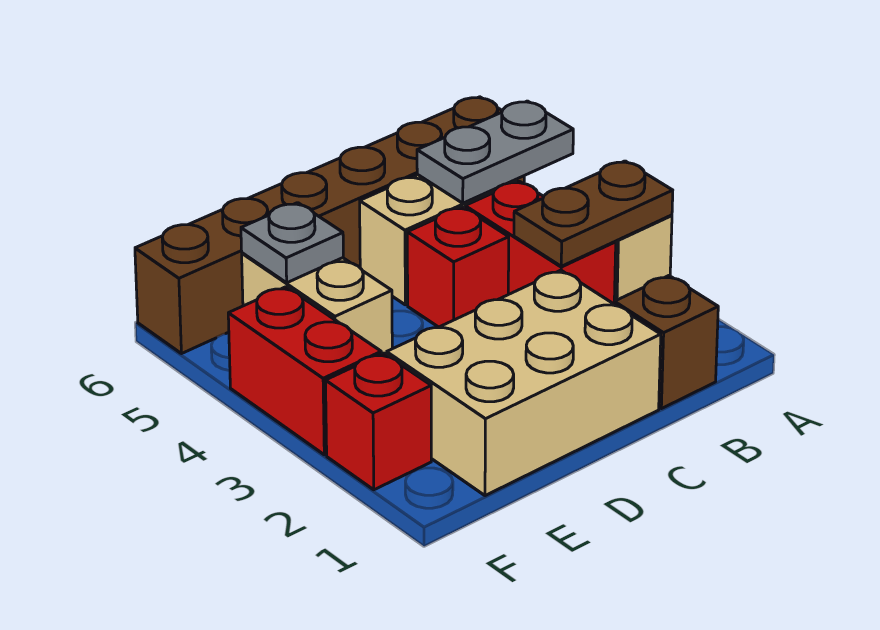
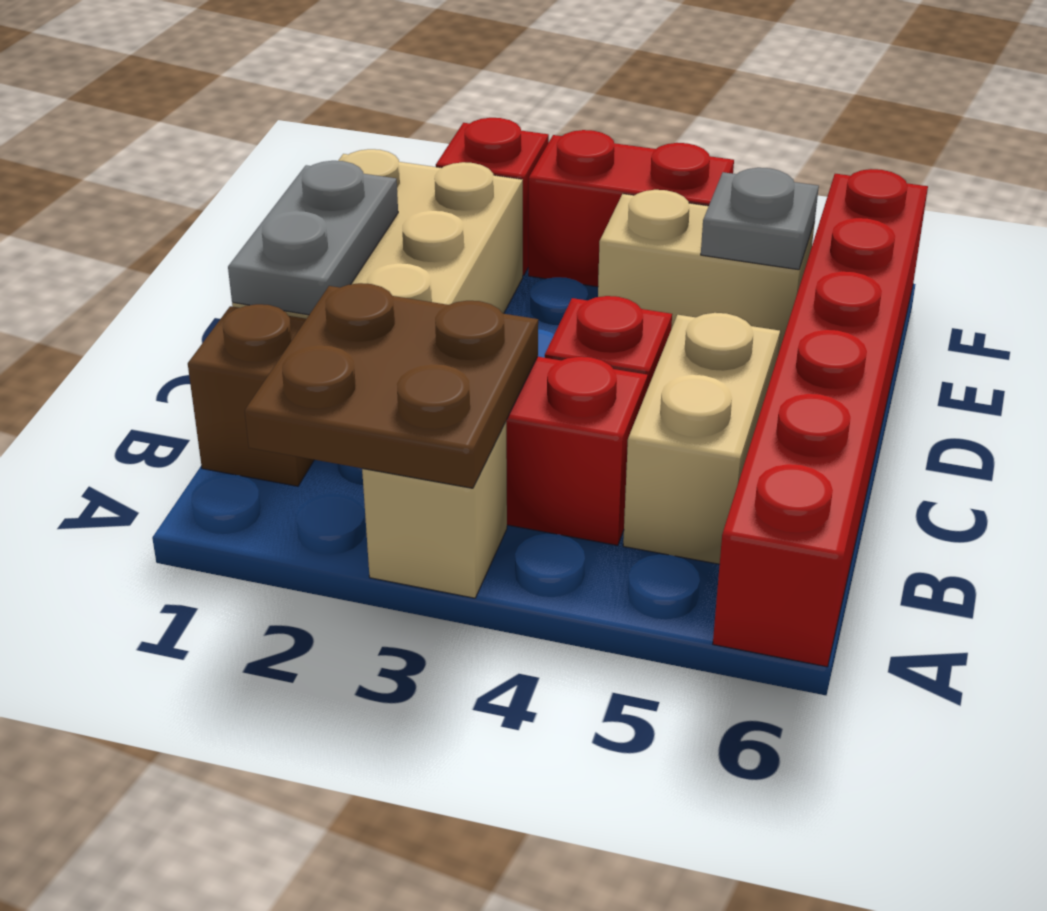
brown plate A3:B3 level 2 -> brown plate A2:B3 level 2
grey plate A5:B5 level 2 -> grey plate C1:D1 level 2
brown brick A6:F6 level 1 -> red brick A6:F6 level 1

